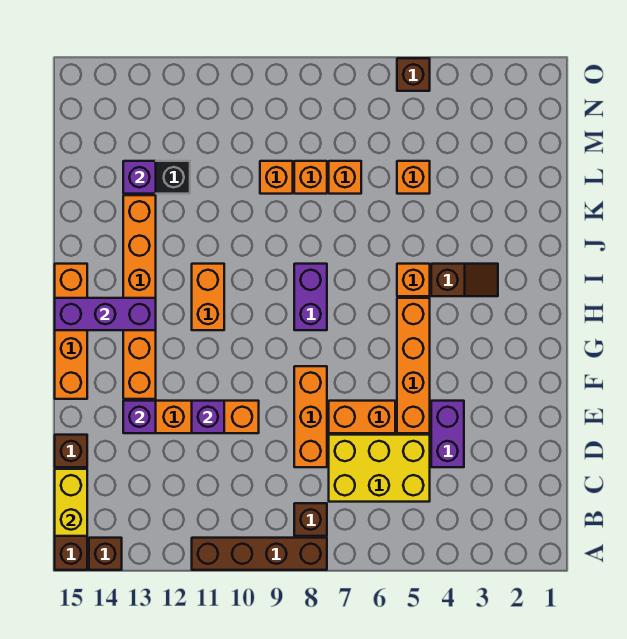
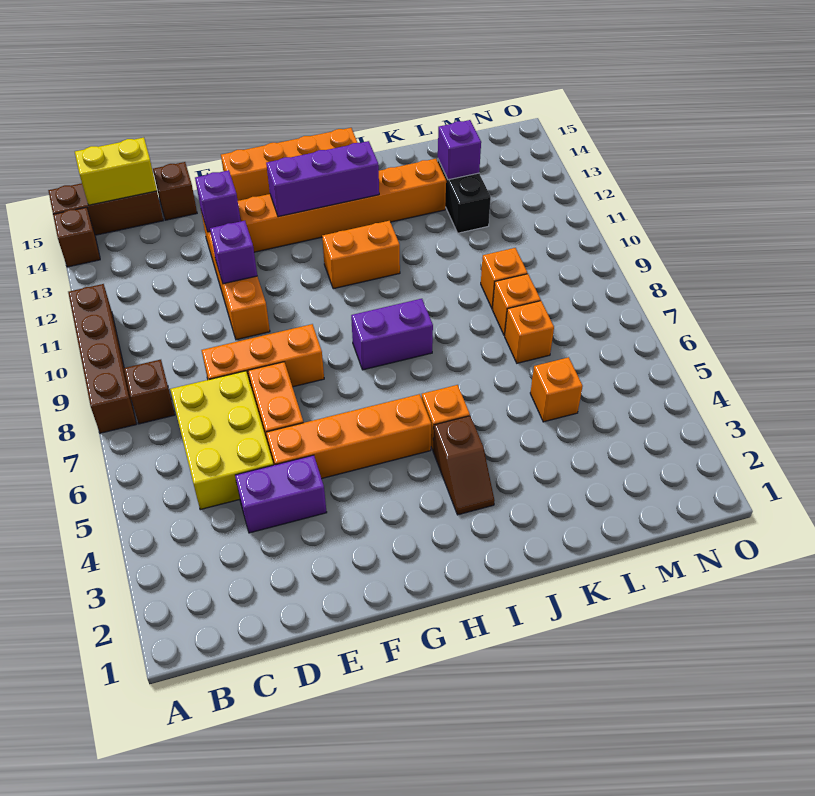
purple brick H13:H15 level 2 -> purple brick G13:I13 level 2
brown brick O5 level 1 -> none

